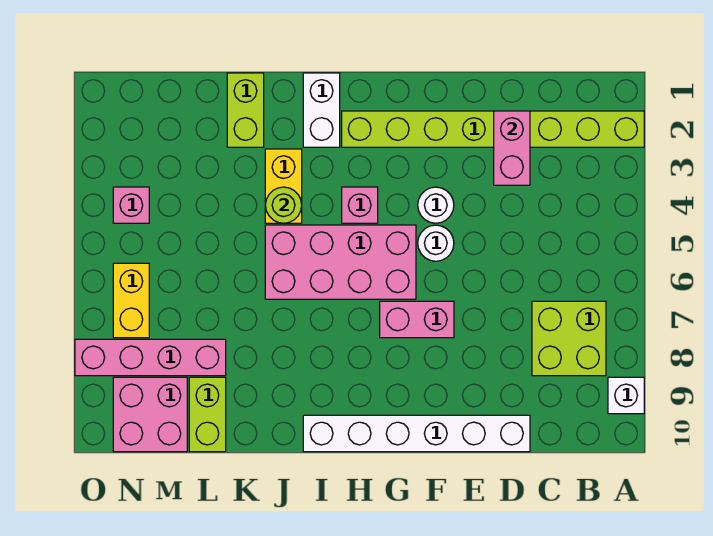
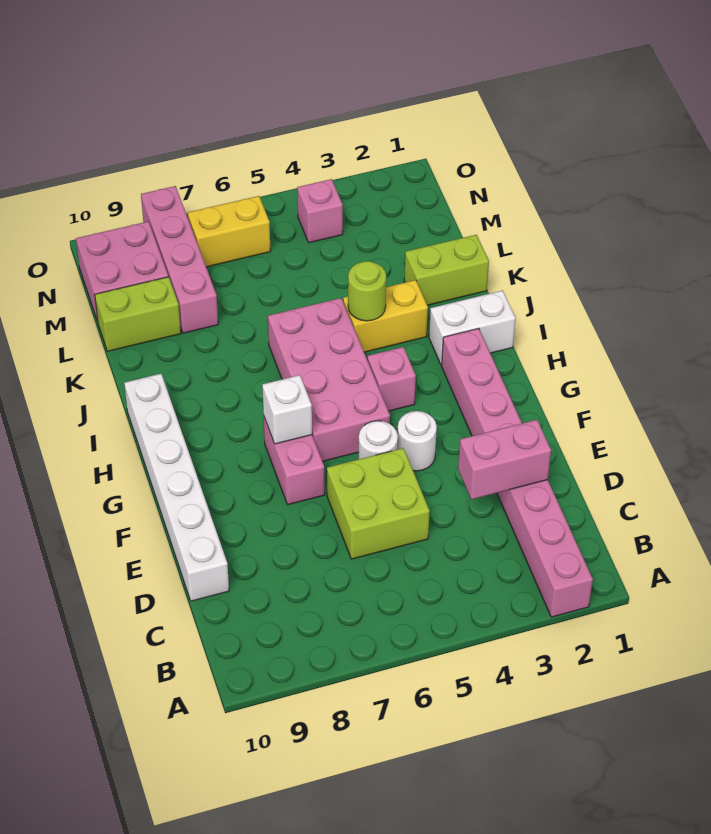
lime brick A2:H2 level 1 -> pink brick A2:H2 level 1
white brick A9 level 1 -> white brick G7 level 2
lime brick B7:C8 level 1 -> lime brick D5:E6 level 1

